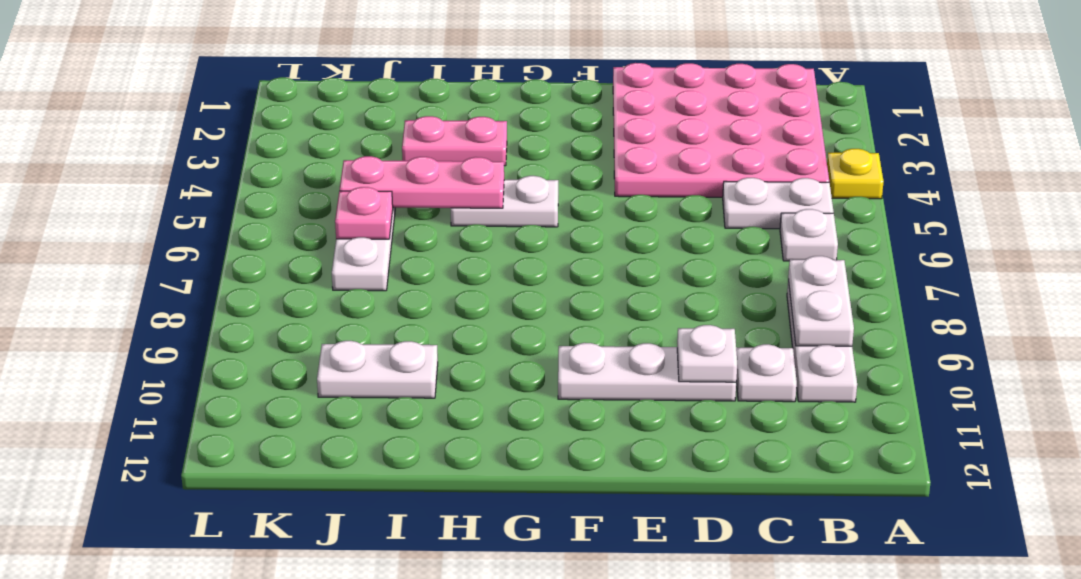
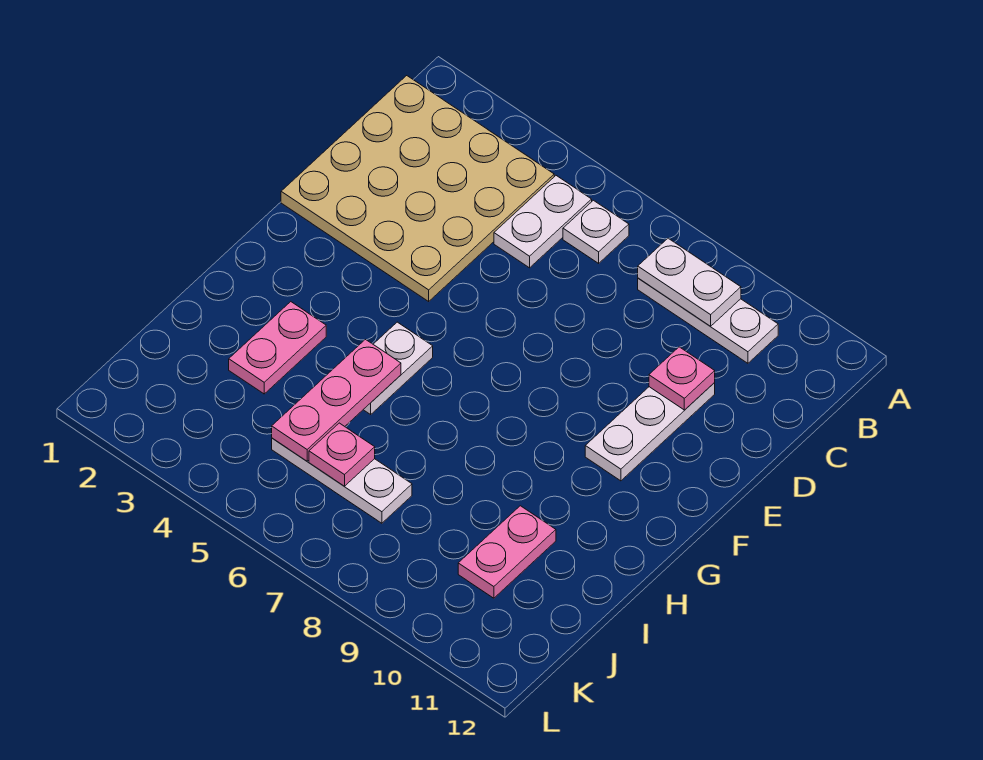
yellow plate A4 level 1 -> none
pink plate B1:E4 level 1 -> tan plate B1:E4 level 1
white plate C10 level 1 -> none
white plate D10 level 2 -> pink plate D10 level 2
white plate I10:J10 level 1 -> pink plate I10:J10 level 1

